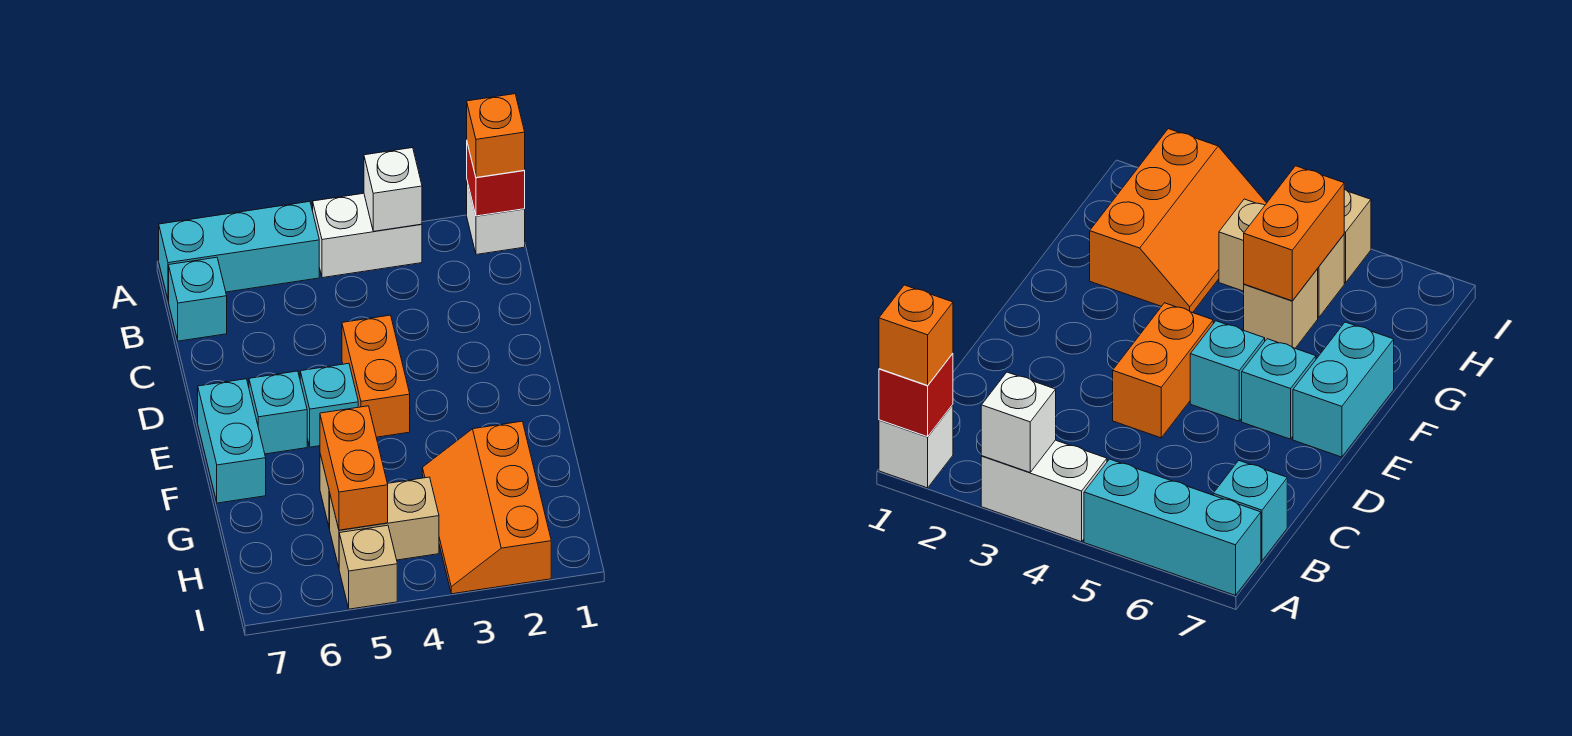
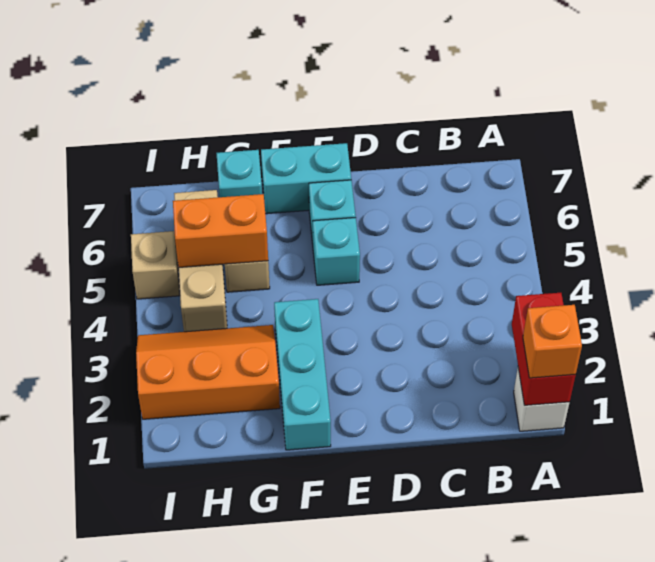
red brick A1 level 2 -> red brick A1:A2 level 2
white brick A3:A4 level 1 -> none
white brick A3 level 2 -> none
cyan brick A5:A7 level 1 -> cyan brick F1:F3 level 1
cyan brick B7 level 1 -> cyan brick G7 level 1
orange brick D4:E4 level 1 -> none
tan brick H4:H5 level 1 -> tan brick H4:H6 level 1

